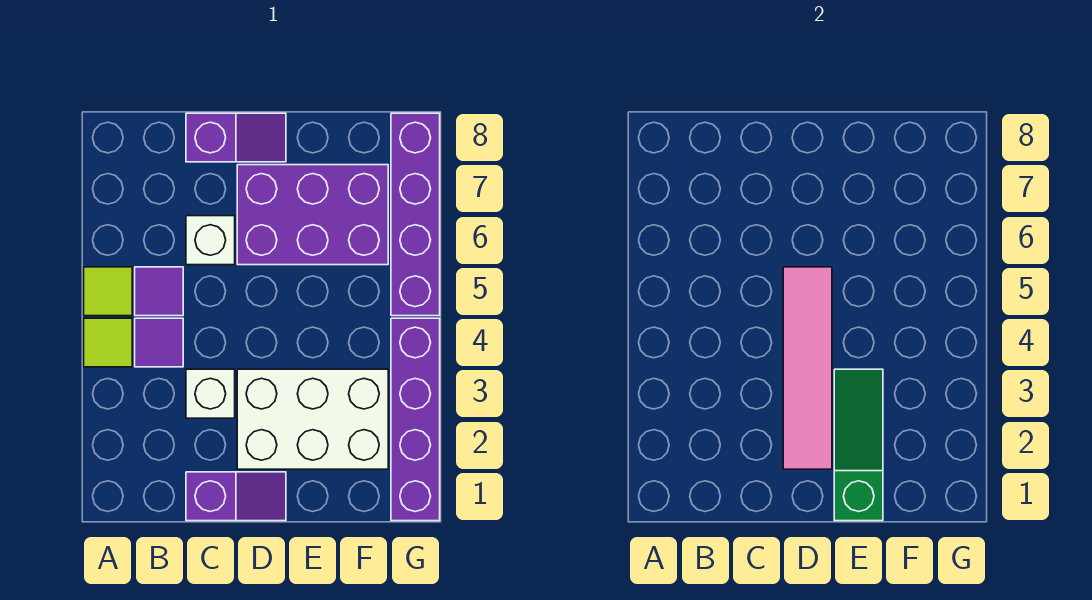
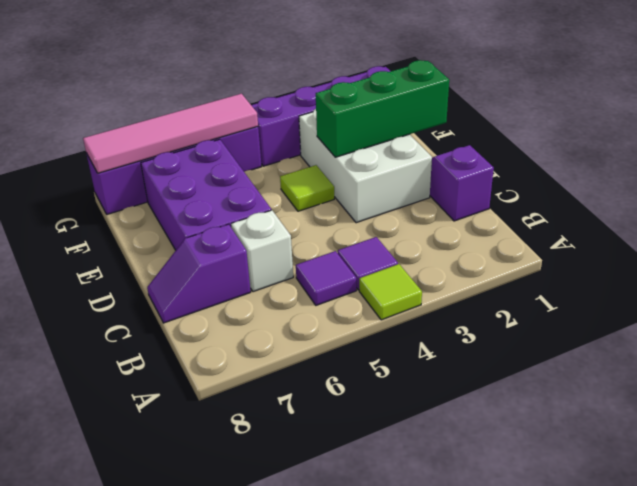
lime tile A5 level 1 -> lime tile E4 level 1
white brick C3 level 1 -> none
purple slope C8:D8 level 1 top C -> purple slope C7:C8 level 1 top 7
pink tile D2:D5 level 2 -> pink tile G5:G8 level 2
green slope E1:E3 level 2 top 1 -> green brick E1:E3 level 2

